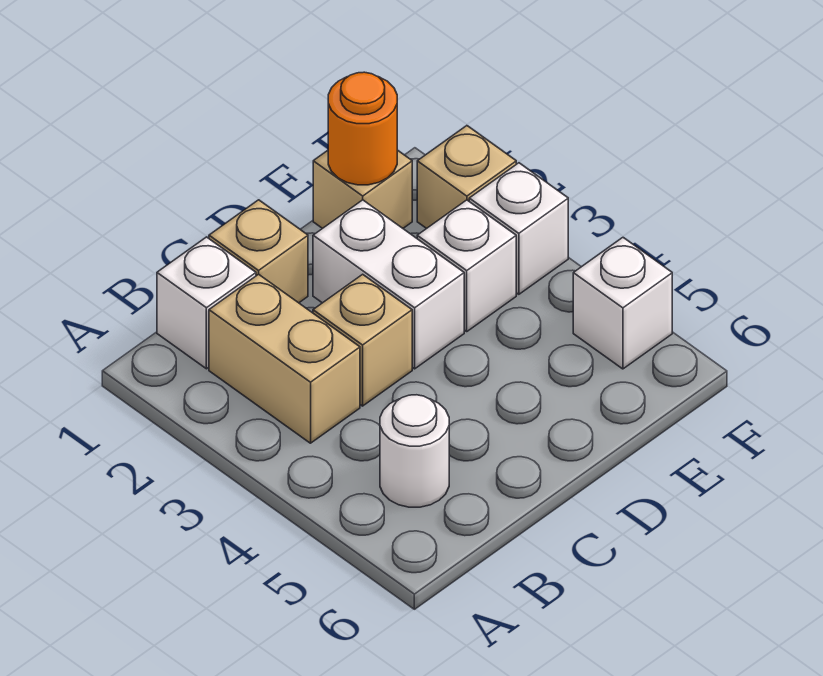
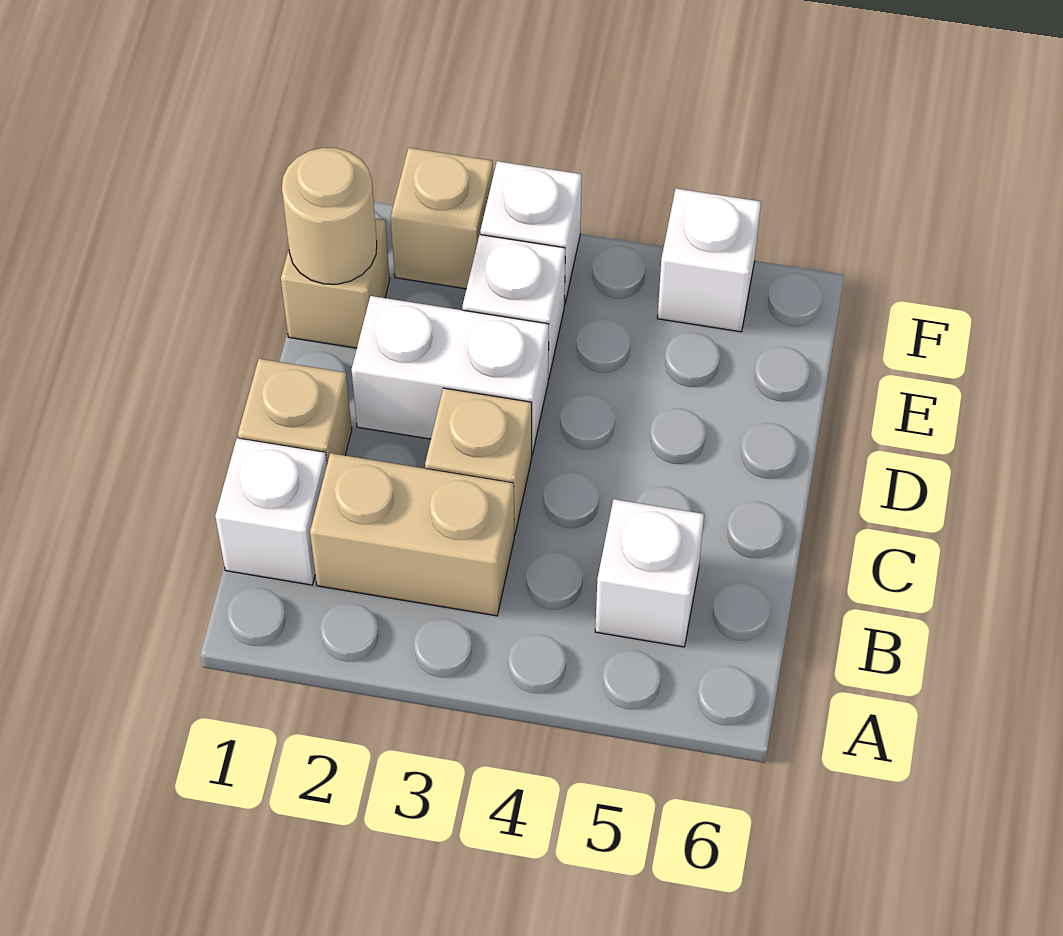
white round brick B5 level 1 -> white brick B5 level 1
orange round brick E1 level 2 -> tan round brick E1 level 2

